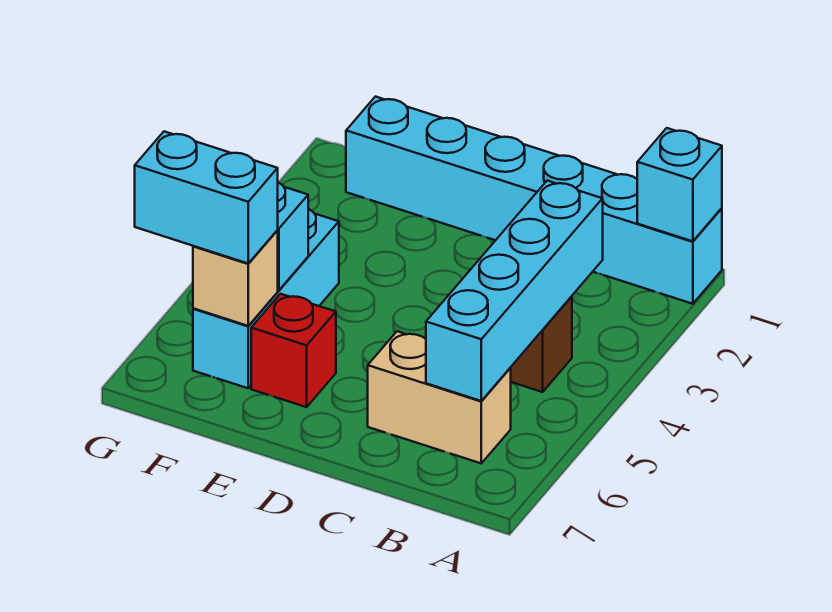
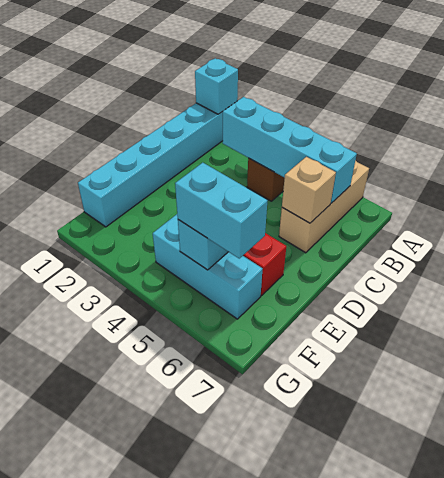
tan brick B6:C6 level 1 -> tan brick A6:C6 level 1
tan brick F6 level 2 -> tan brick C6 level 2
cyan brick F6:G6 level 3 -> cyan brick F5:F6 level 3

